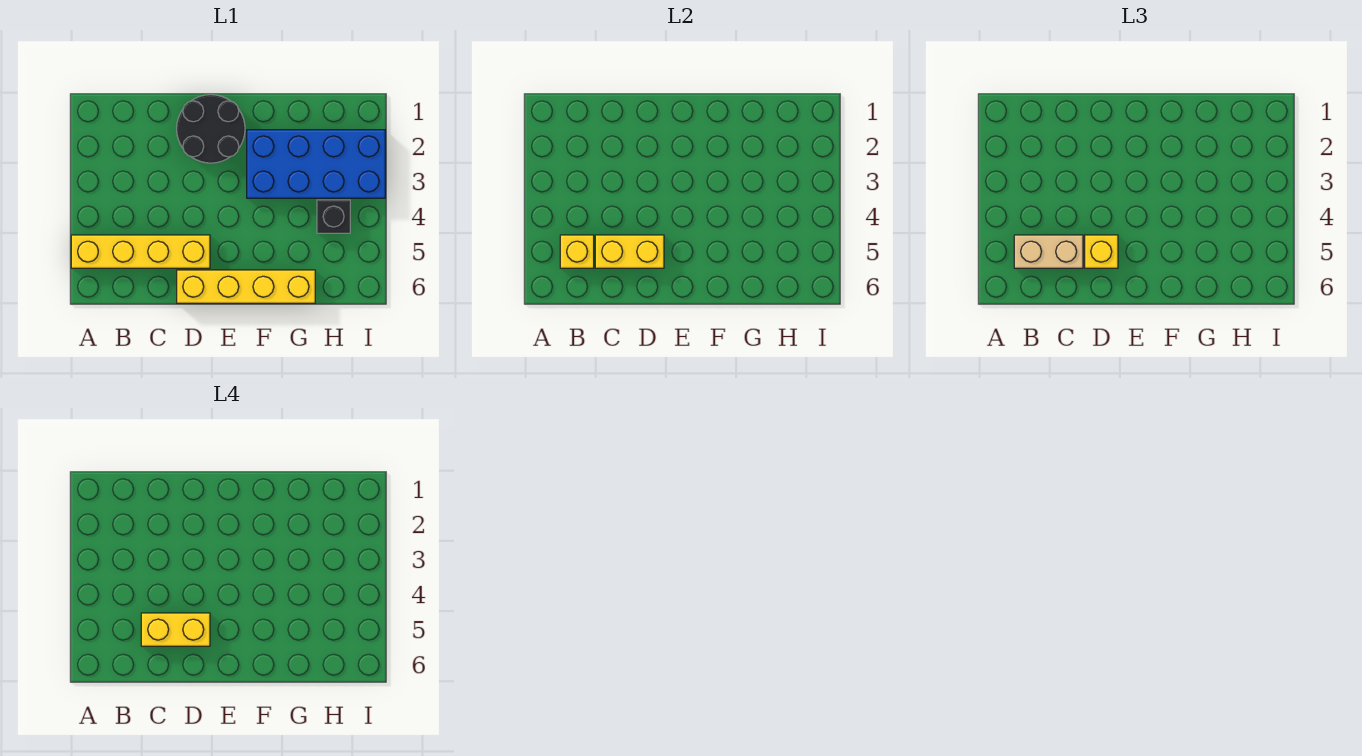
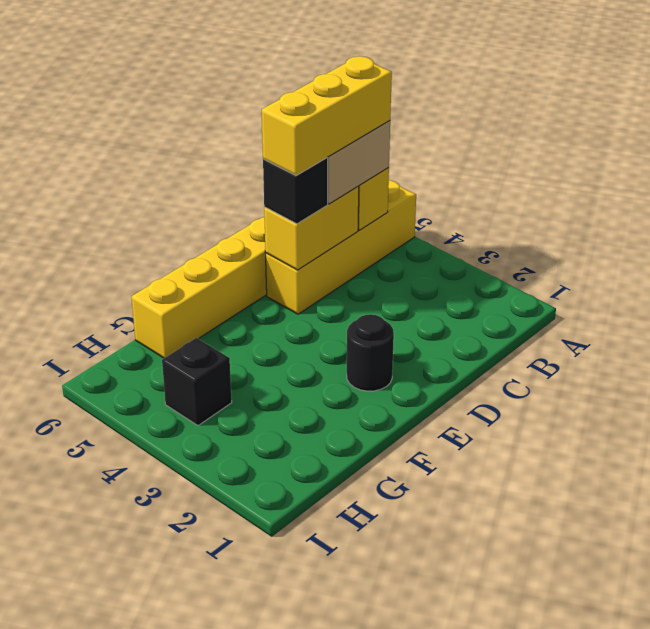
yellow brick C5:D5 level 4 -> yellow brick B5:D5 level 4
black round brick D1:E2 level 1 -> black round brick E2 level 1
yellow brick D5 level 3 -> black brick D5 level 3
blue brick F2:I3 level 1 -> none

